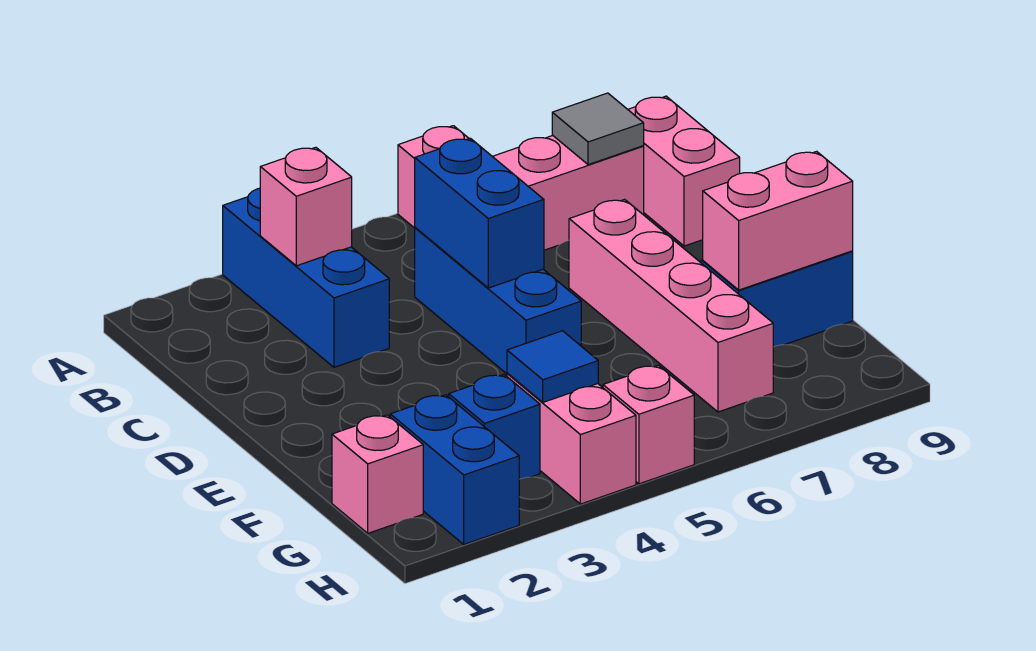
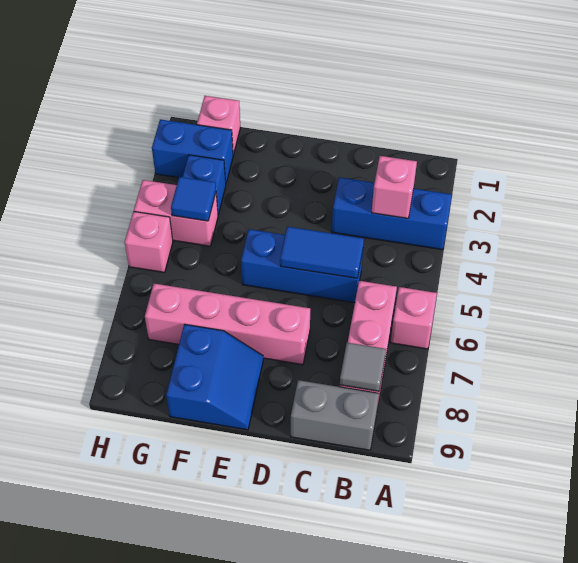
pink brick B9:C9 level 1 -> grey brick B9:C9 level 1
blue brick C5:D5 level 2 -> blue tile C5:D5 level 2
pink brick F8:F9 level 2 -> none

